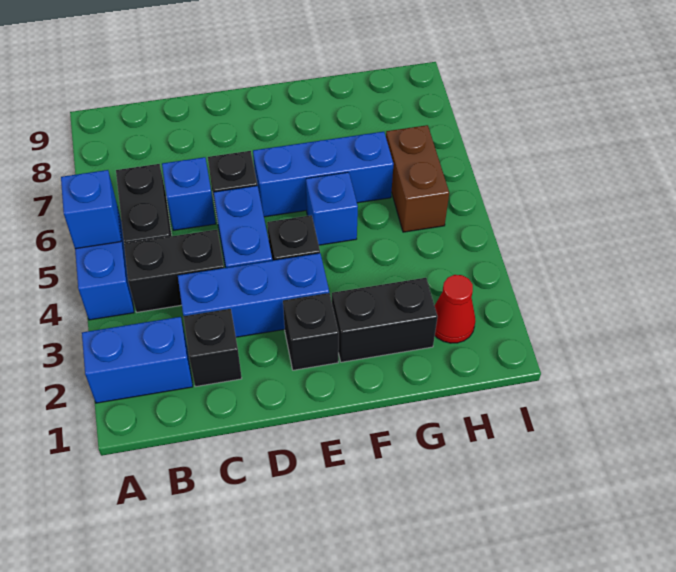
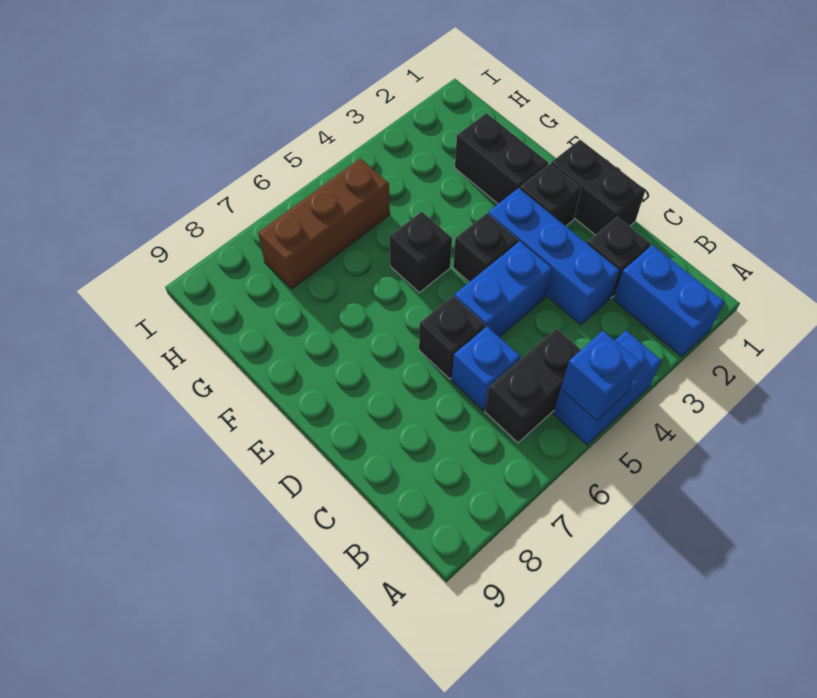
black brick B4:C4 level 1 -> black brick D1:E1 level 1
blue brick E6:G6 level 1 -> none
blue brick F5 level 1 -> black brick F5 level 1
red cone H2 level 1 -> none
brown brick H5:H6 level 1 -> brown brick H5:H7 level 1

